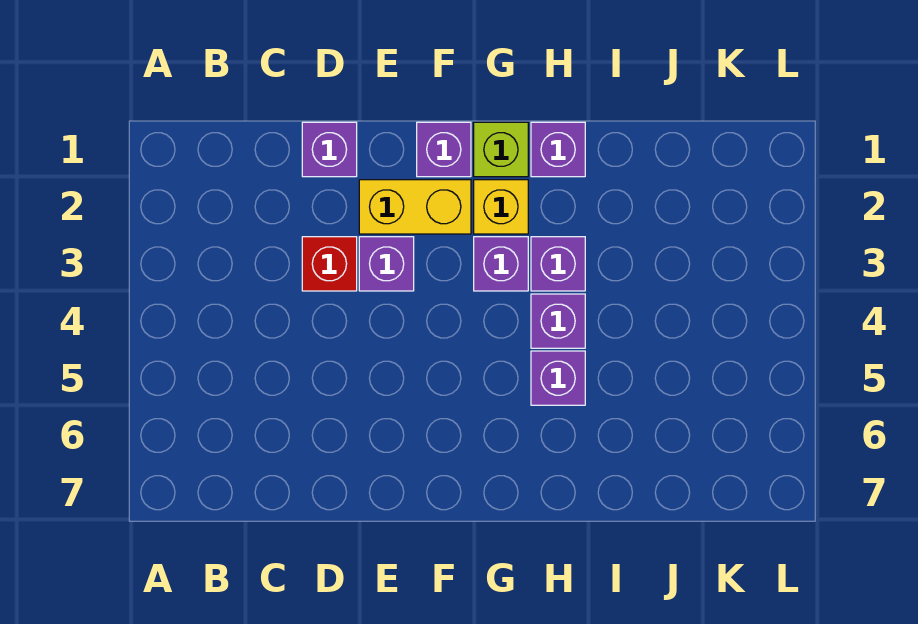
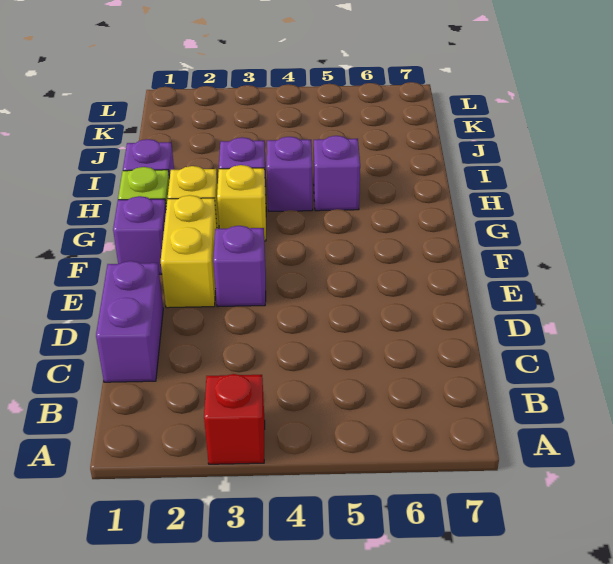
purple brick D1 level 1 -> purple brick C1:D1 level 1
red brick D3 level 1 -> red brick A3 level 1
purple brick G3 level 1 -> yellow brick G3 level 1

